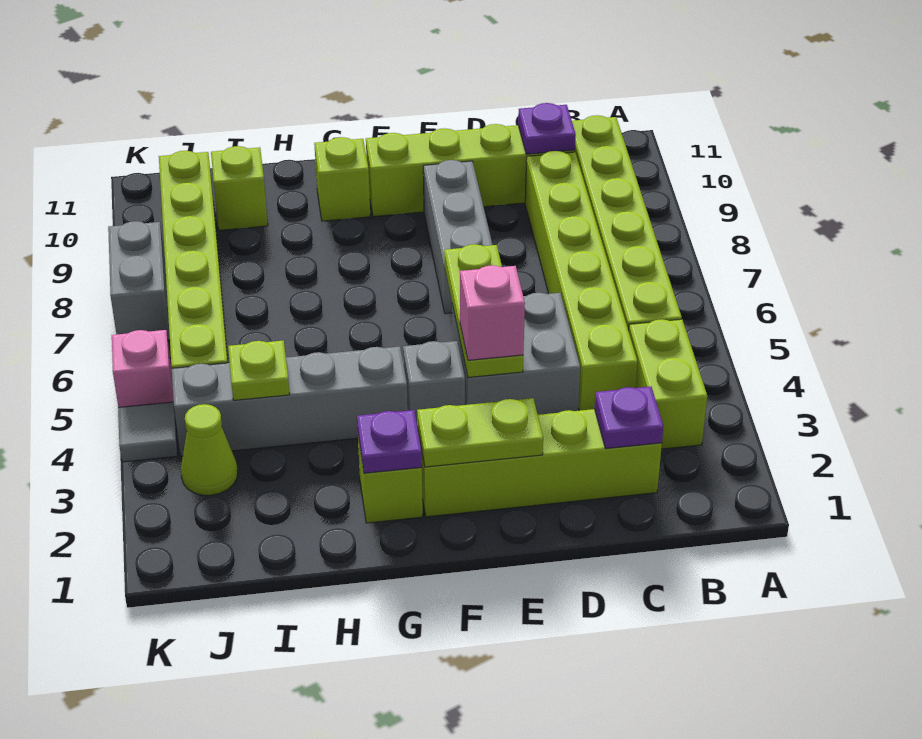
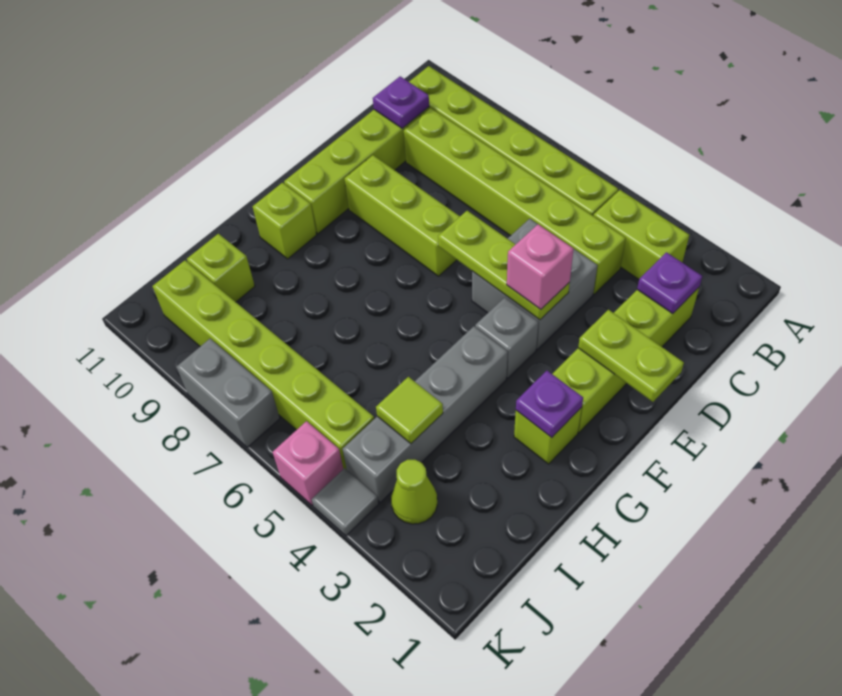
lime plate E2:F2 level 2 -> lime plate E1:E2 level 2
grey brick E7:E9 level 1 -> lime brick E7:E9 level 1
lime plate I4 level 2 -> lime tile I4 level 2

